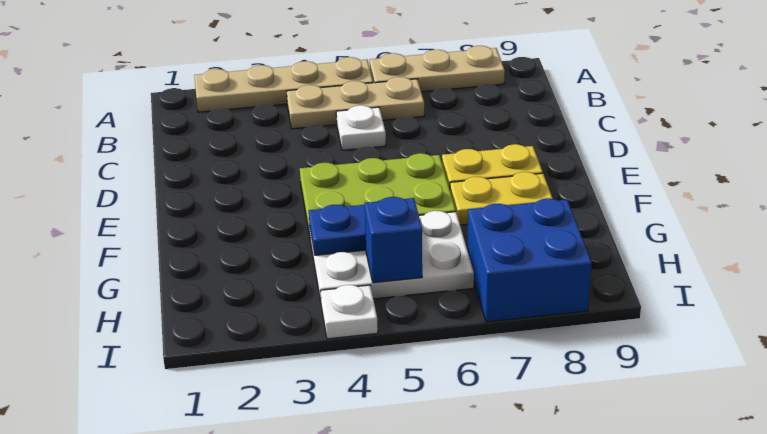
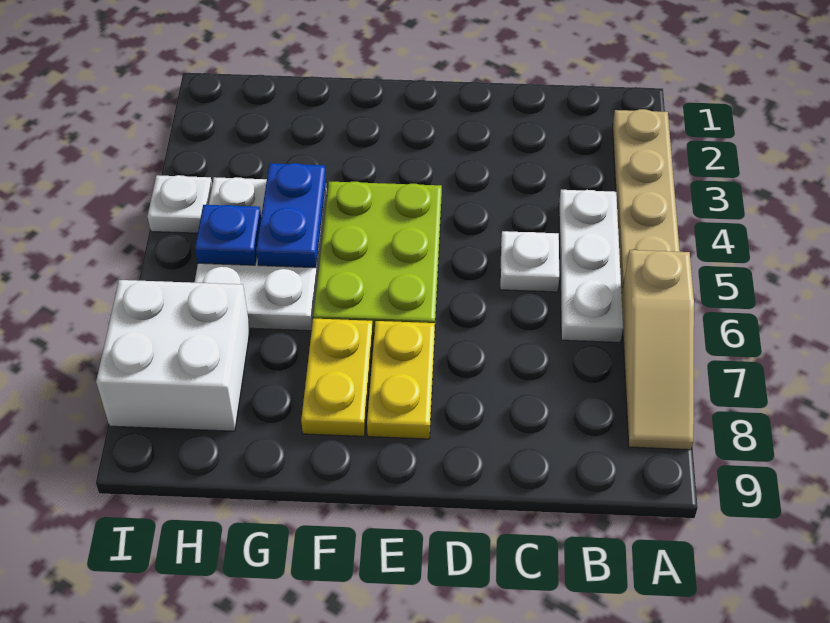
tan plate A6:A8 level 1 -> tan slope A6:A8 level 1 top 6
tan plate B4:B6 level 1 -> white plate B4:B6 level 1
blue brick H5 level 2 -> blue plate H5 level 2
blue brick H7:I8 level 1 -> white brick H7:I8 level 1

